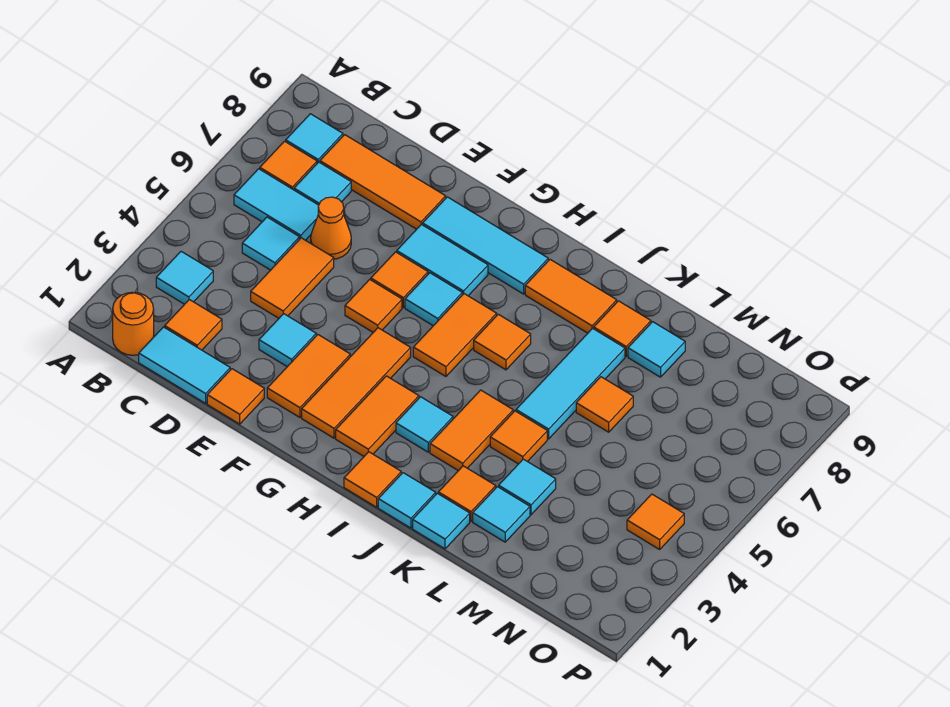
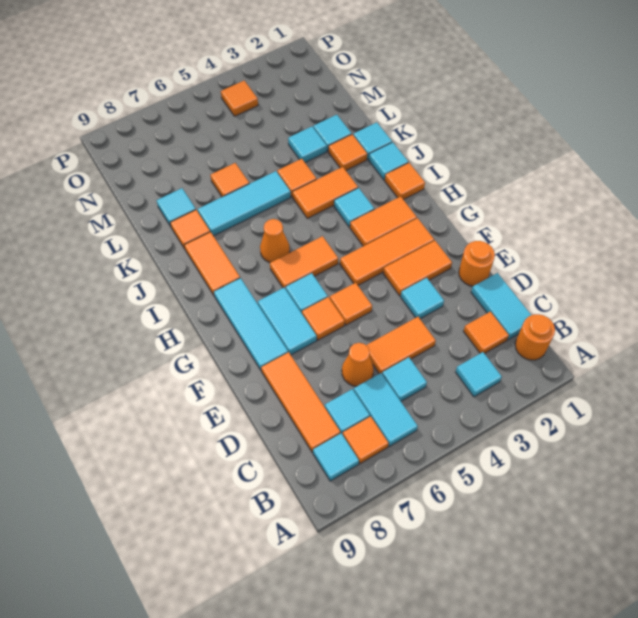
orange tile E1 level 1 -> orange round brick E1 level 1
orange tile I6 level 1 -> orange cone I6 level 1

